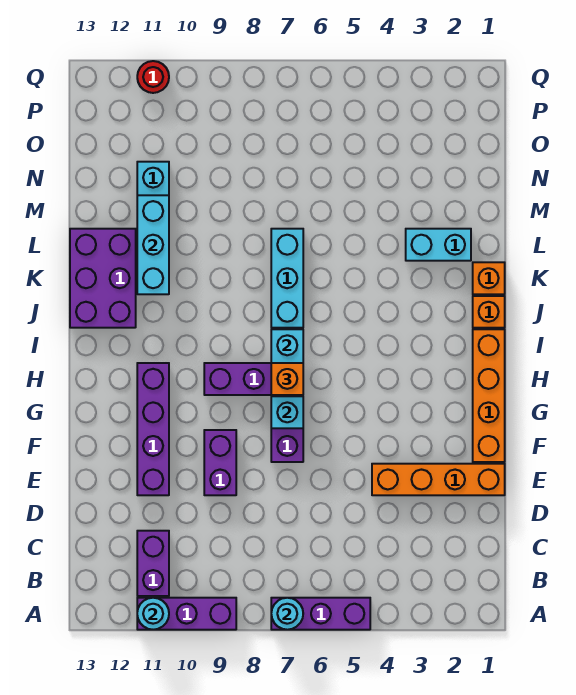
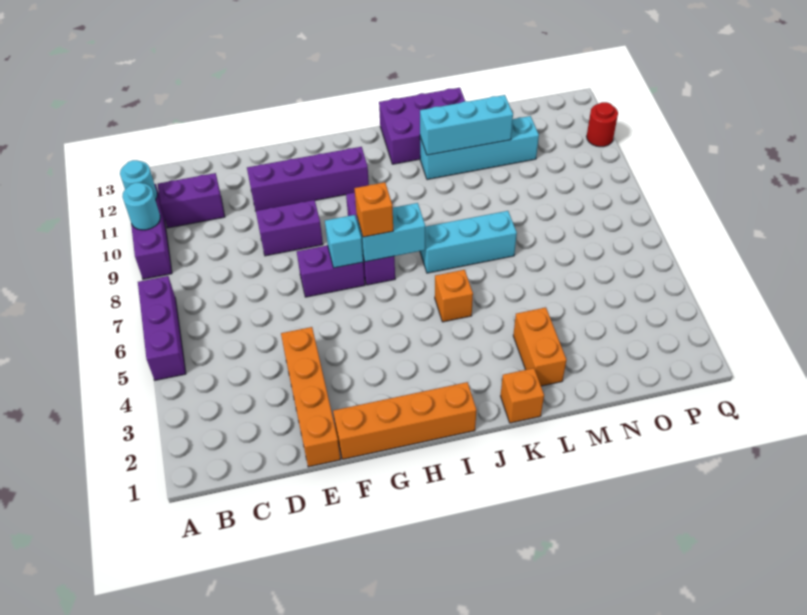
cyan round brick A7 level 2 -> cyan round brick A10 level 2
orange brick J1 level 1 -> orange brick J5 level 1
cyan brick L2:L3 level 1 -> orange brick L2:L3 level 1

